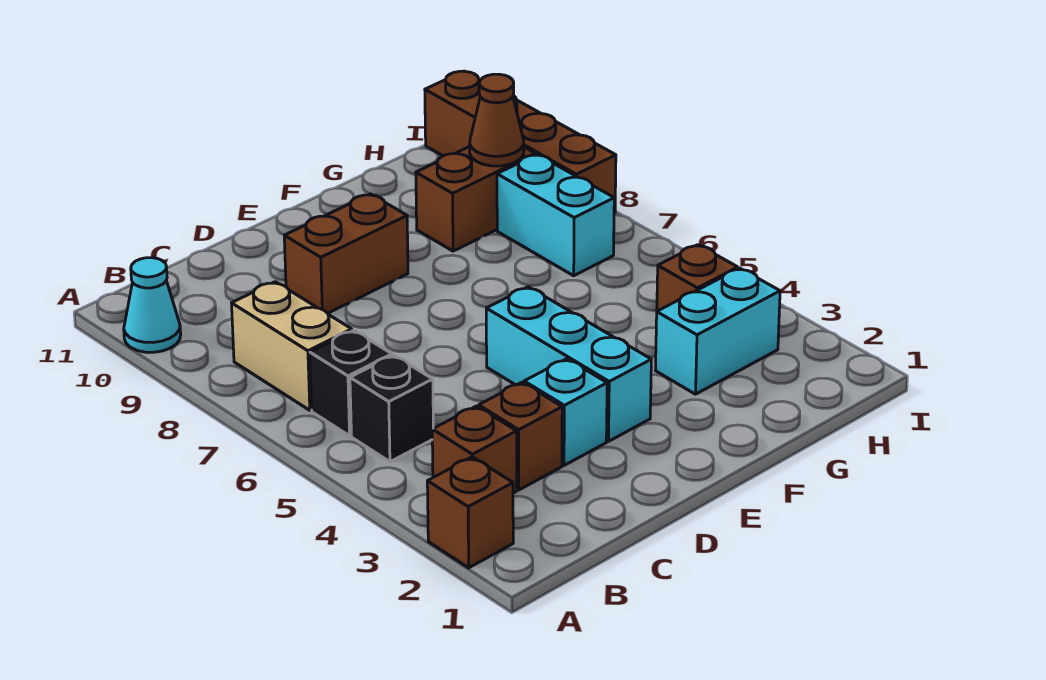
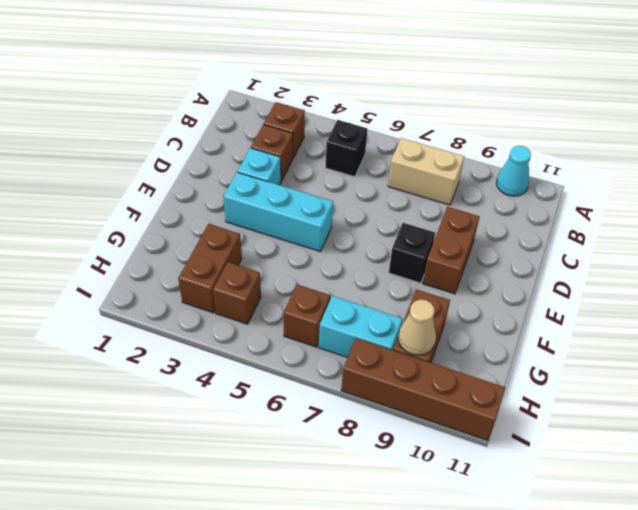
brown brick A2 level 1 -> brown brick H6 level 1
black brick B6 level 1 -> black brick E8 level 1
cyan brick G3:H3 level 1 -> brown brick G3:H3 level 1
brown cone H9 level 2 -> tan cone H9 level 2

